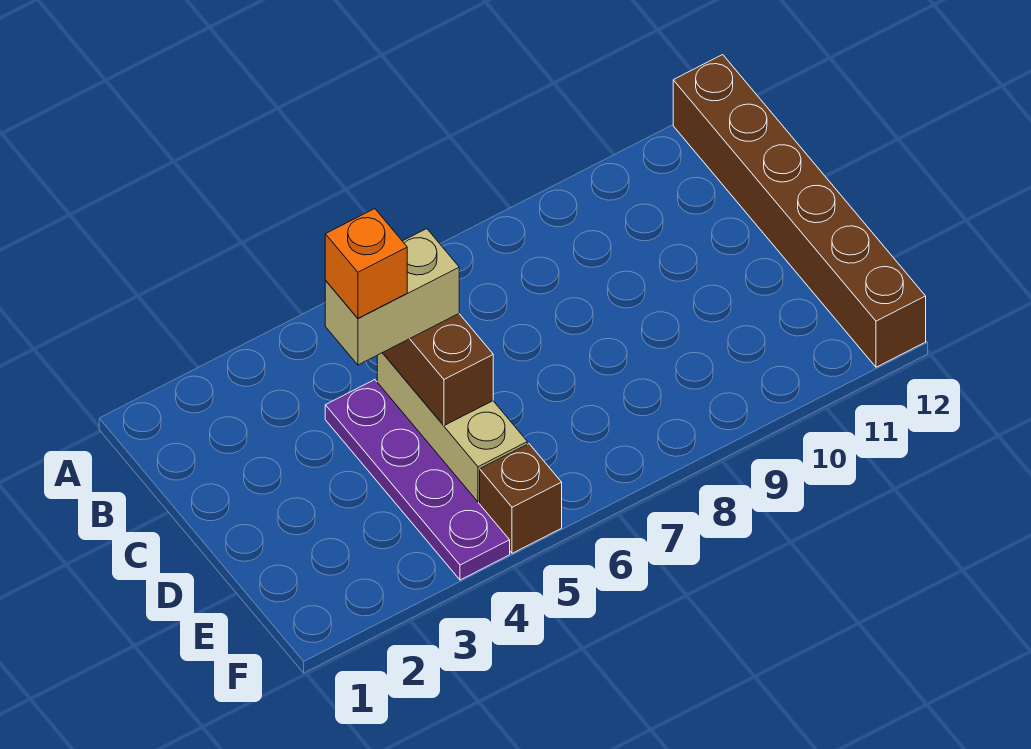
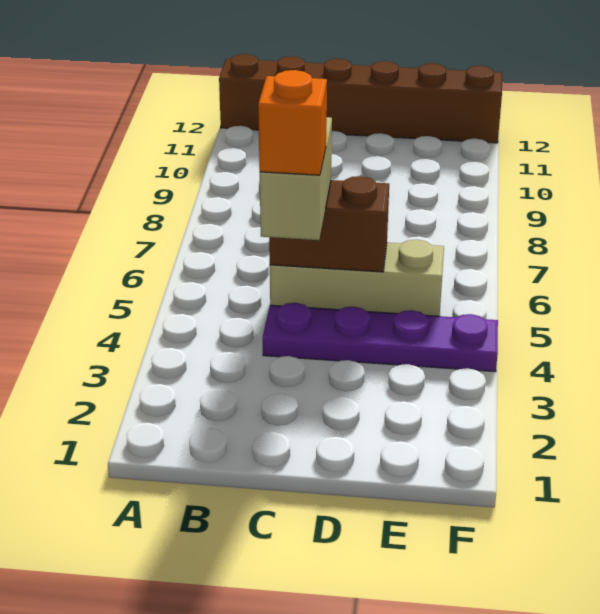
brown brick F5 level 1 -> none

